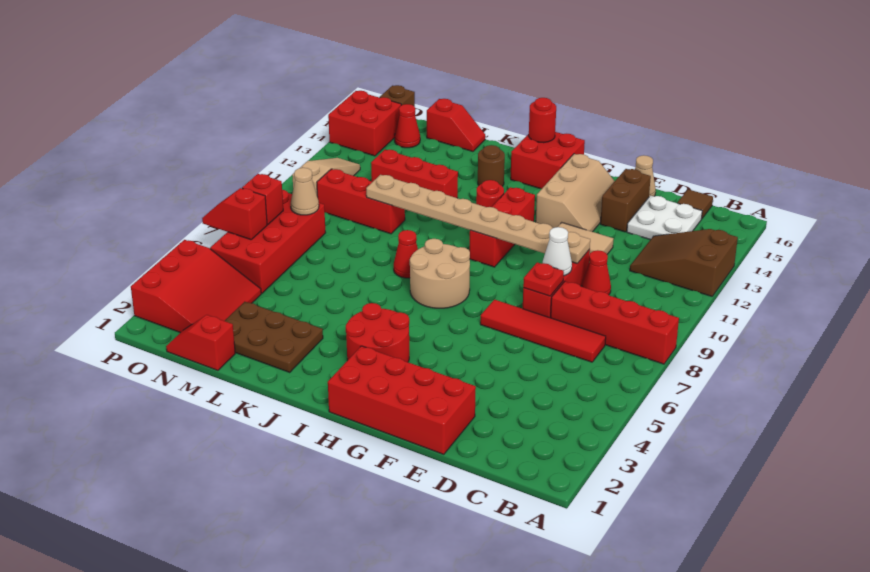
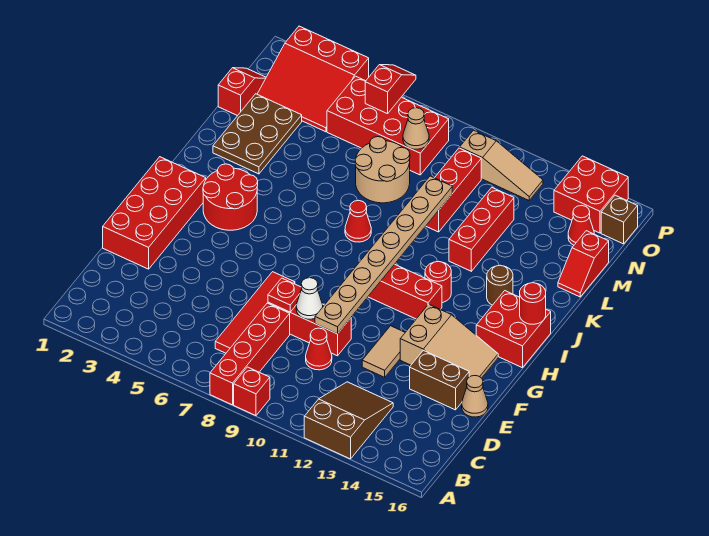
white plate C14:D15 level 1 -> none
brown tile C16 level 1 -> none
tan slope F13:G15 level 1 top G -> tan slope F13:G15 level 1 top 13
tan round brick H7:I8 level 1 -> tan round brick L7:M8 level 1
red brick O7 level 2 -> red brick A9 level 1

